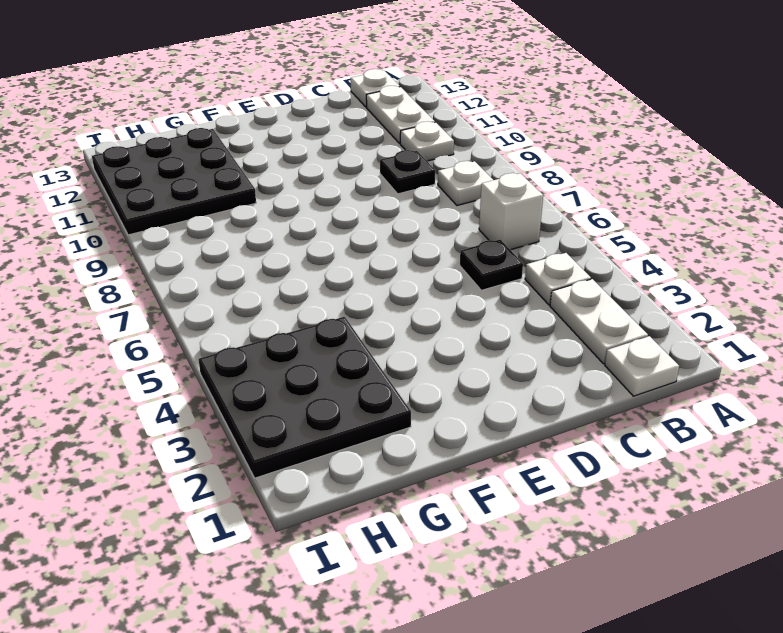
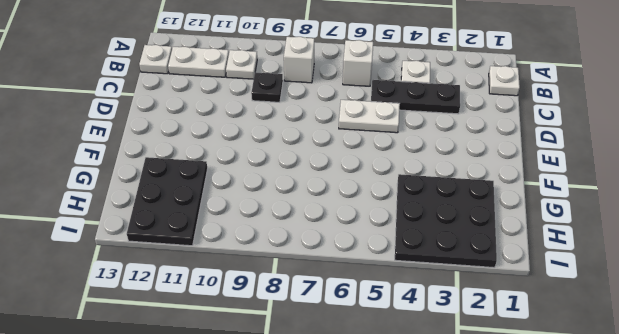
white plate B2:B3 level 1 -> white plate D5:D6 level 1
white plate B8 level 1 -> white brick B8 level 1
black plate C5 level 1 -> black plate C3:C5 level 1
black plate G10:I12 level 1 -> black plate G11:I12 level 1

